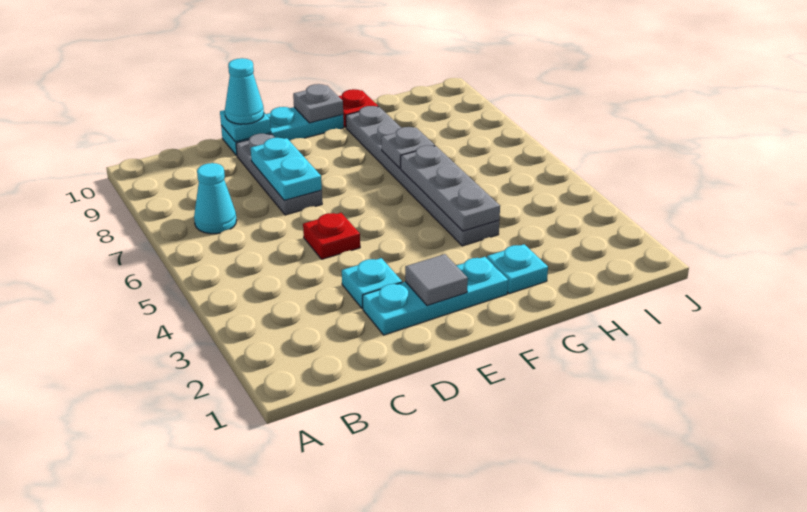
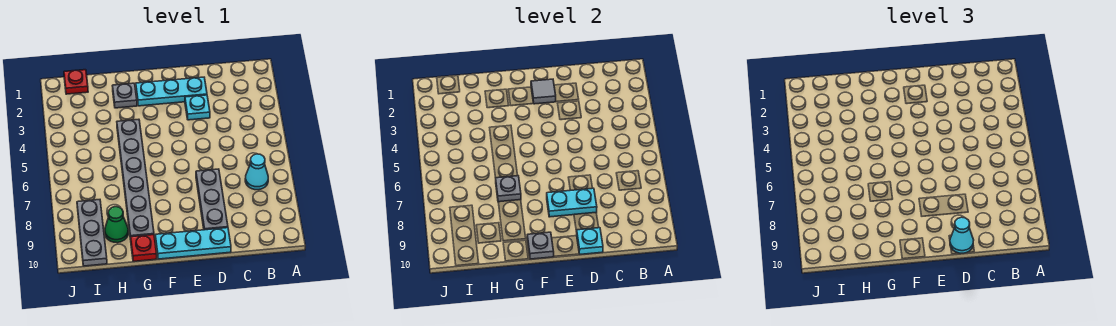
red plate D5 level 1 -> red plate I1 level 1
cyan plate D7:D8 level 2 -> cyan plate D8:E8 level 2
cyan plate G2 level 1 -> grey plate G2 level 1
grey plate G4:G6 level 2 -> grey plate I8:I10 level 1
none -> green cone H9 level 1

